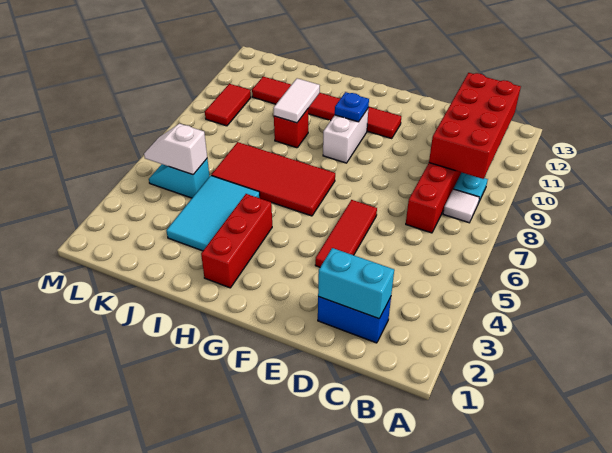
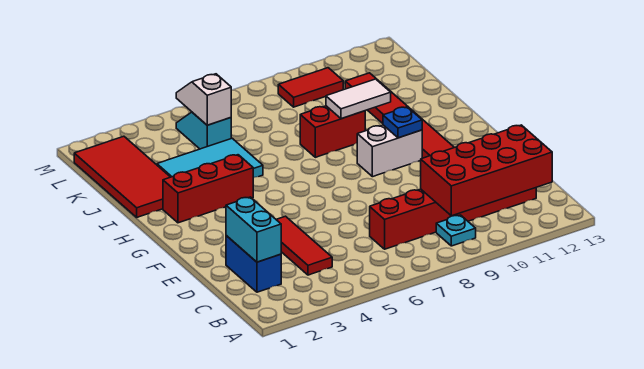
white tile B8 level 1 -> none
red tile E4:E6 level 1 -> red tile C4:E4 level 1
red tile G6:J7 level 1 -> red tile I1:L2 level 1
red brick I9 level 1 -> red brick I8:I9 level 1

